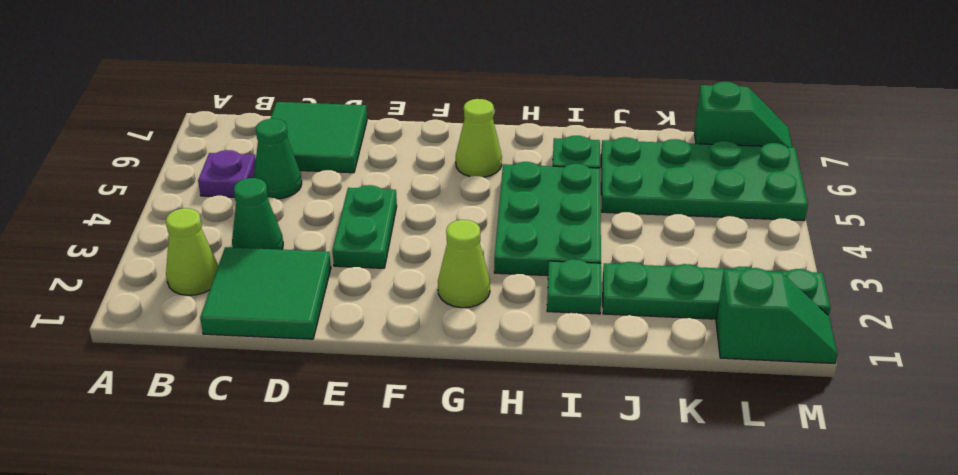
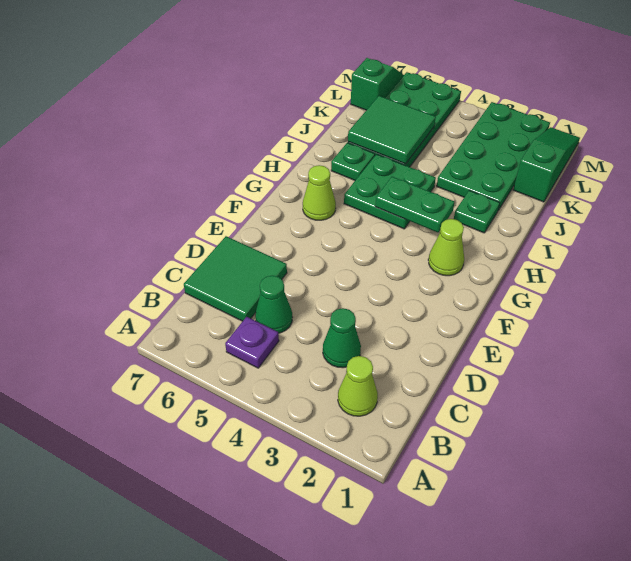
green tile C1:D2 level 1 -> green tile J5:K6 level 2
green plate E3:E4 level 1 -> green plate H3:H4 level 2
green plate H3:I5 level 1 -> green plate H4:I5 level 1
green plate J2:M2 level 1 -> green plate J2:M3 level 1
green slope L1:M1 level 1 top L -> green slope K1:M1 level 1 top K

